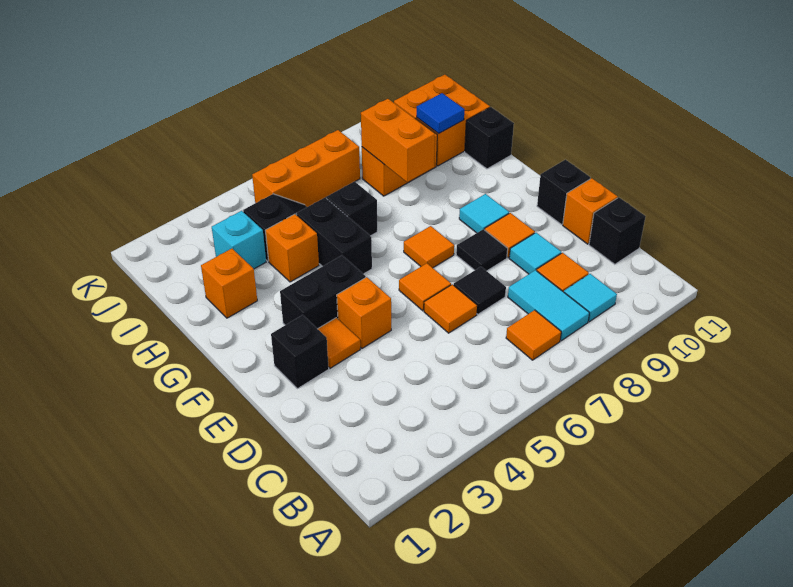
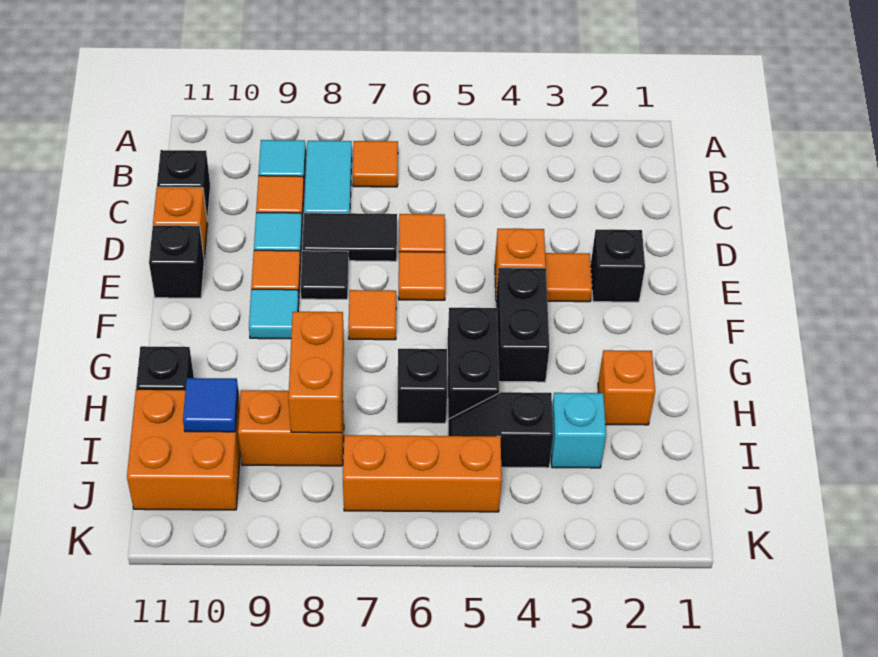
black tile D7 level 1 -> black tile D7:D8 level 1
black brick F3:F4 level 1 -> black brick F4:G4 level 1
orange brick H4 level 1 -> none

